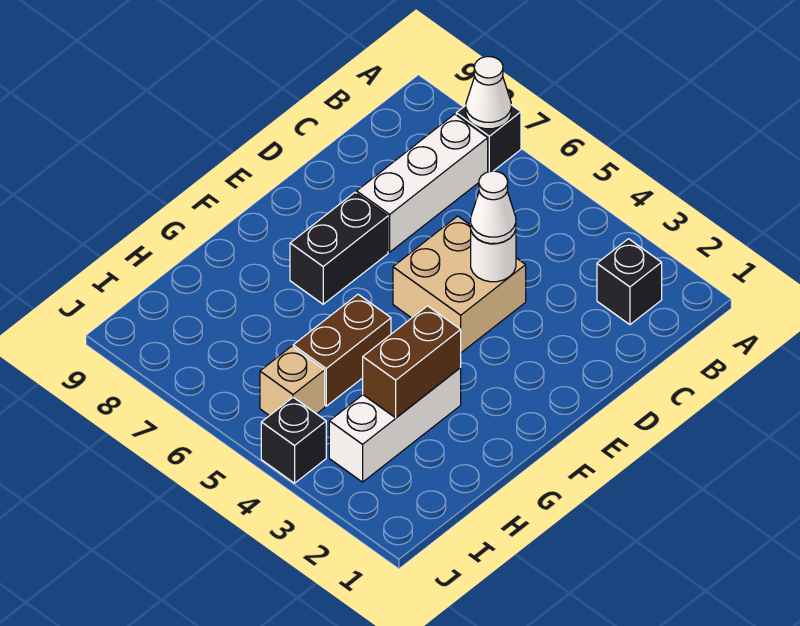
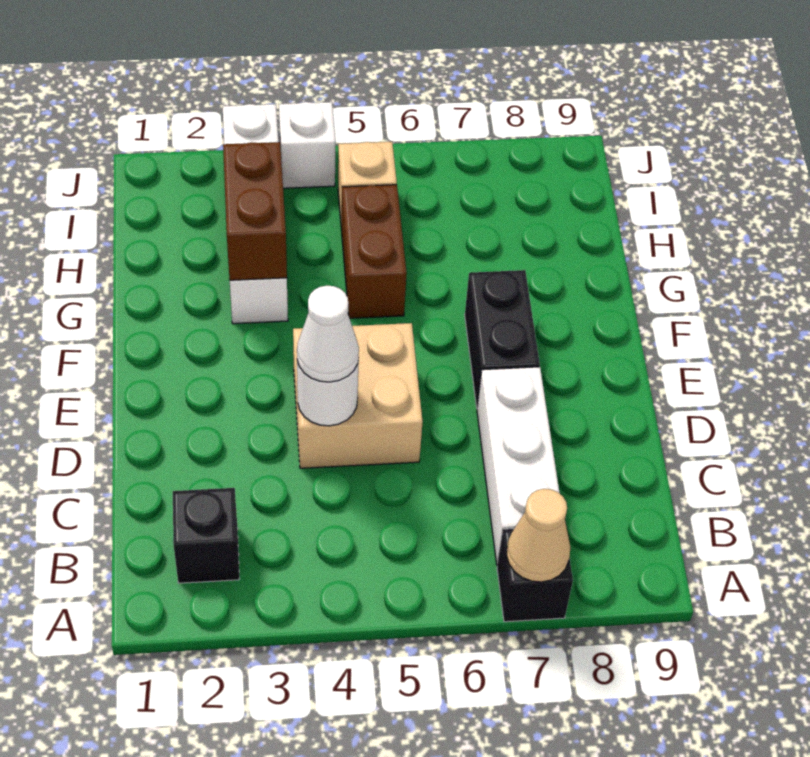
white cone A7 level 2 -> tan cone A7 level 2
white brick G3:I3 level 1 -> white brick G3:J3 level 1
black brick J4 level 1 -> white brick J4 level 1

